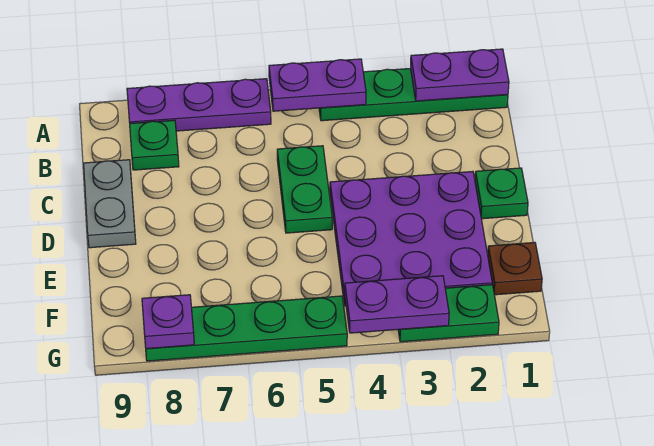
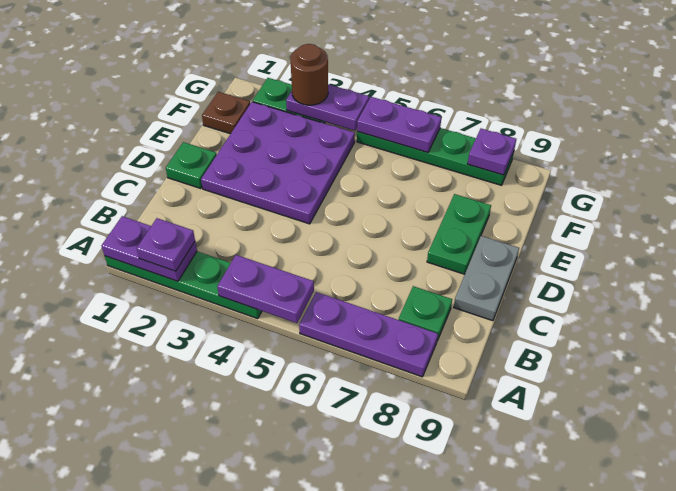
none -> purple plate A2 level 3
green plate C5:D5 level 1 -> green plate D8:E8 level 1
none -> brown round brick G3 level 3
none -> purple plate G5:G6 level 2

